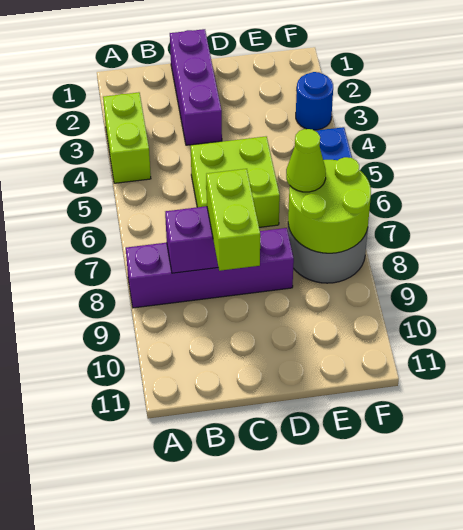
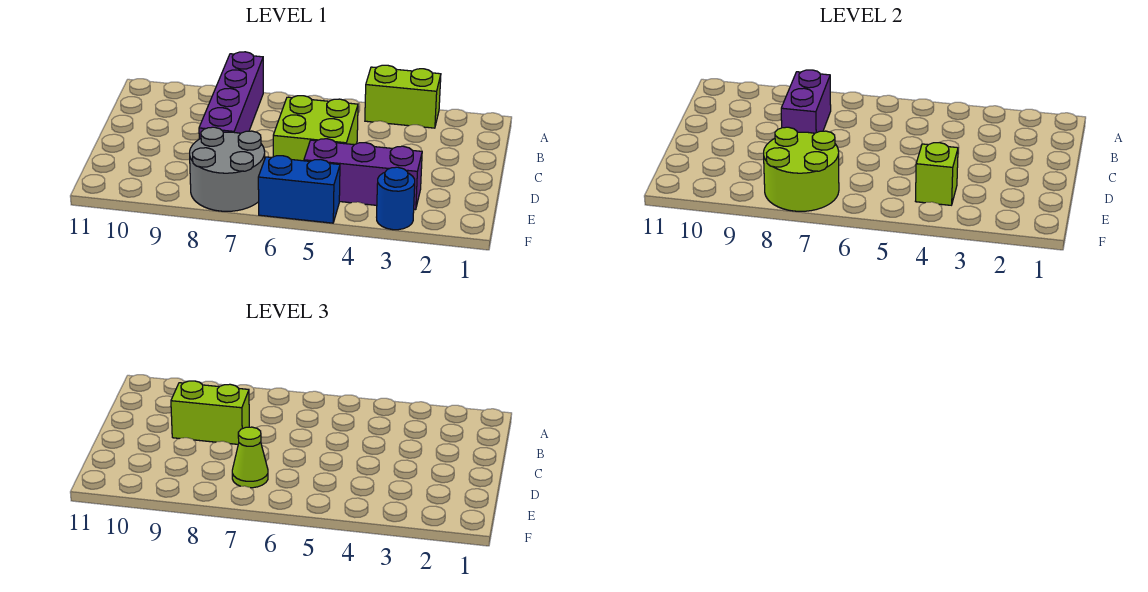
purple brick C1:C3 level 1 -> purple brick E3:E5 level 1
none -> lime brick E4 level 2

